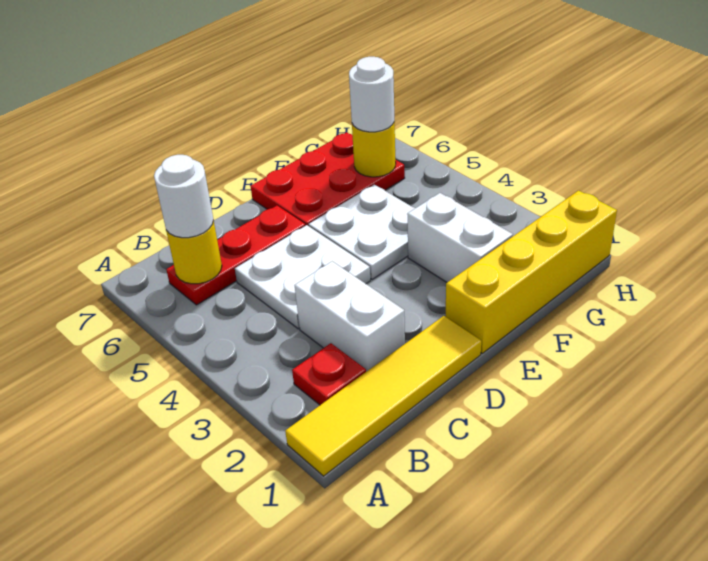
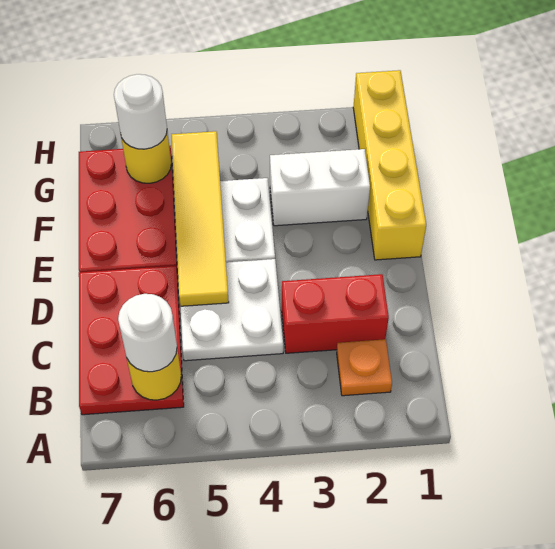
yellow tile A1:D1 level 1 -> yellow tile D5:G5 level 2
red plate B2 level 1 -> orange plate B2 level 1
red plate B6:D6 level 1 -> red plate B6:D7 level 1
white brick C2:C3 level 1 -> red brick C2:C3 level 1

